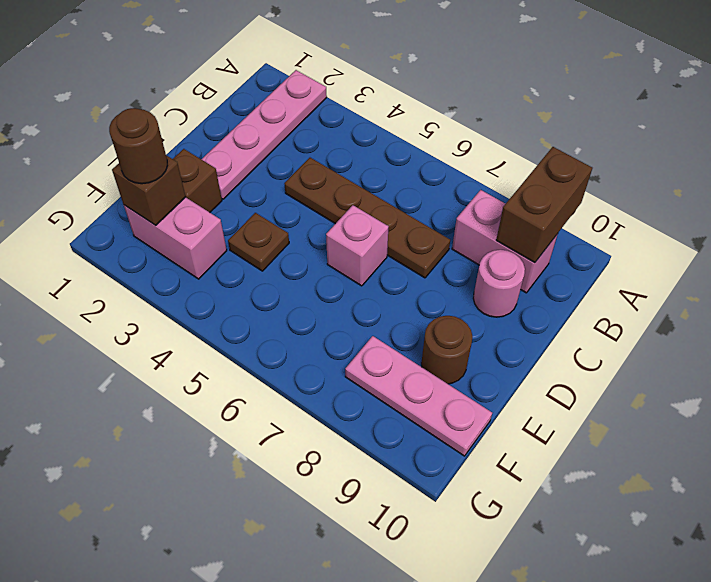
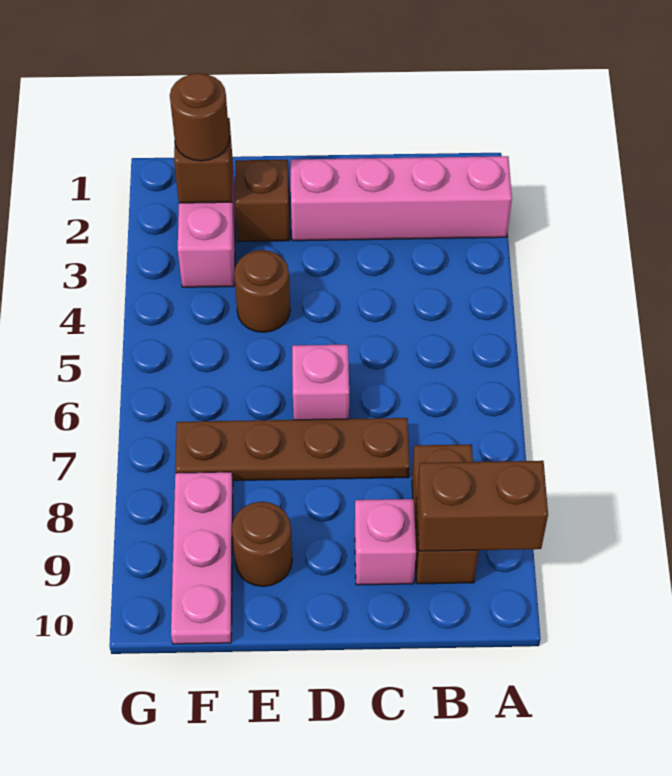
pink plate A2:D2 level 1 -> pink brick A2:D2 level 1
pink brick B8:B9 level 1 -> brown brick B8:B9 level 1
brown plate C4:C7 level 1 -> brown plate C7:F7 level 1
pink round brick C9 level 1 -> pink brick C9 level 1
brown plate E4 level 1 -> brown round brick E4 level 1

